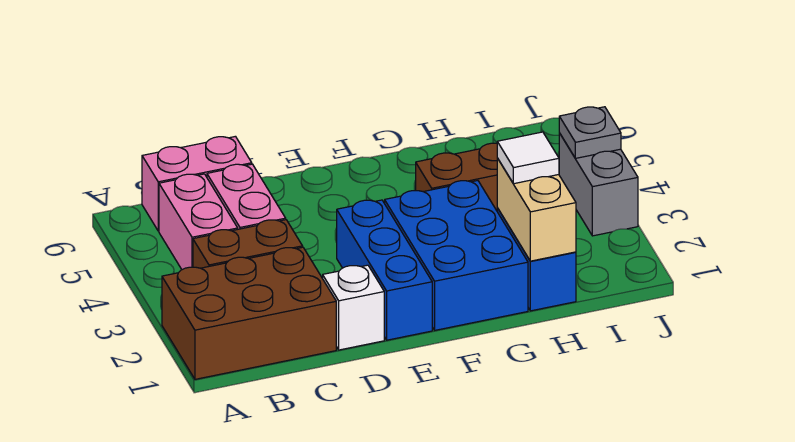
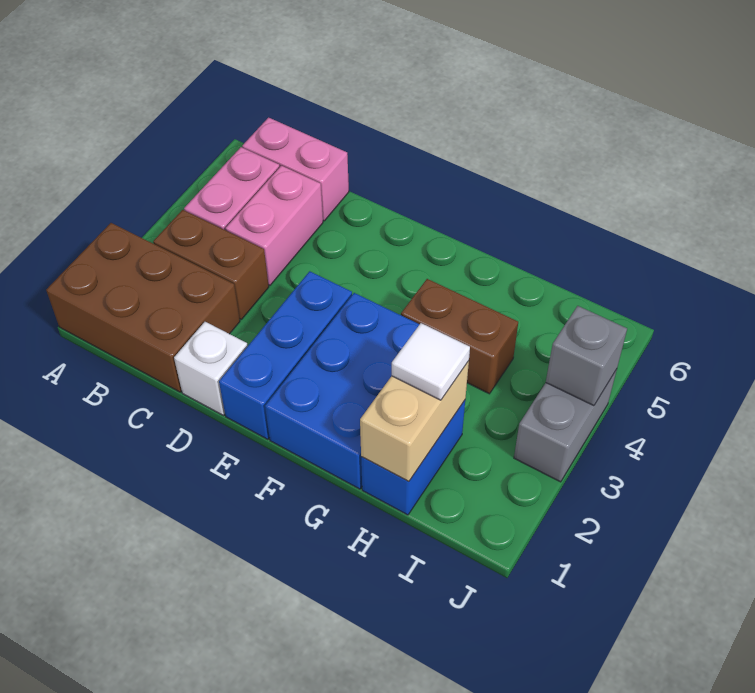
grey plate J4 level 2 -> grey brick J4 level 2

